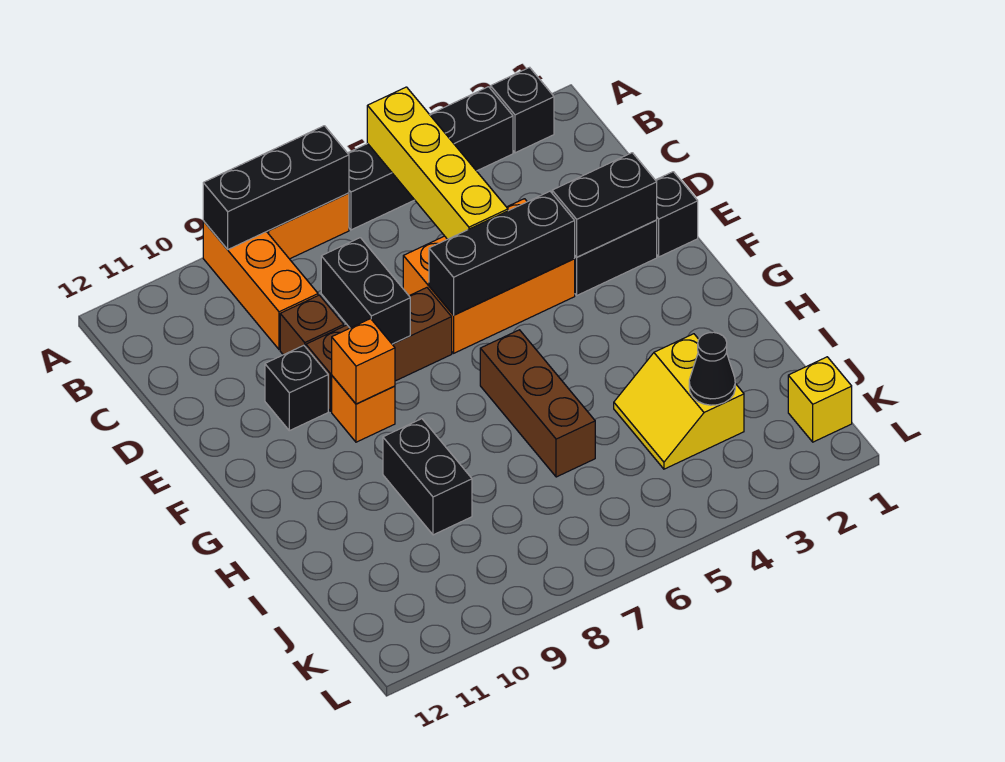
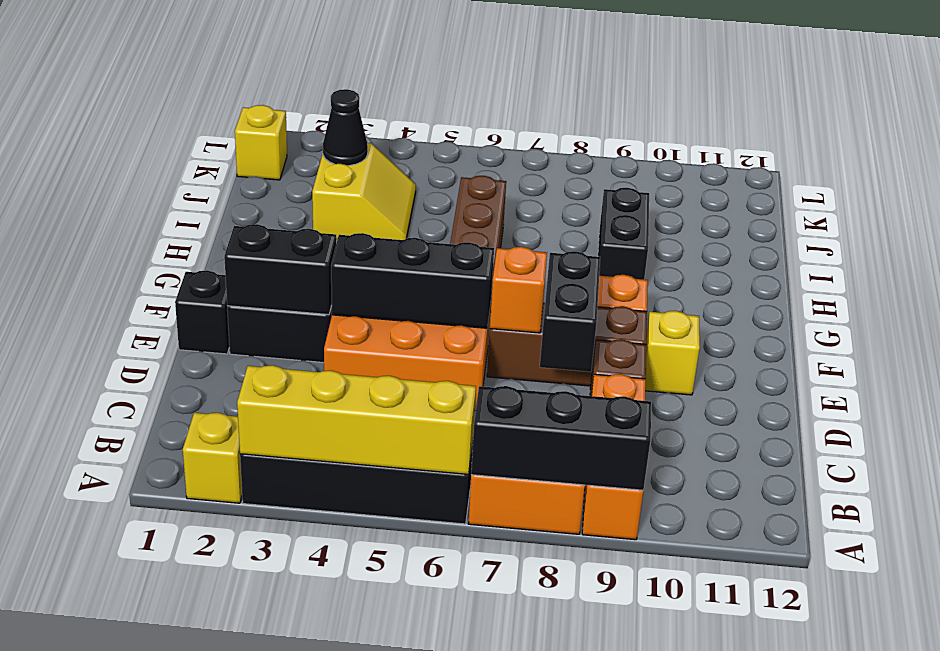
black brick A2 level 1 -> yellow brick A2 level 1
yellow brick A5:D5 level 2 -> yellow brick A3:A6 level 2
black brick E10 level 1 -> yellow brick E10 level 1
orange brick F9 level 2 -> orange brick E7 level 2

